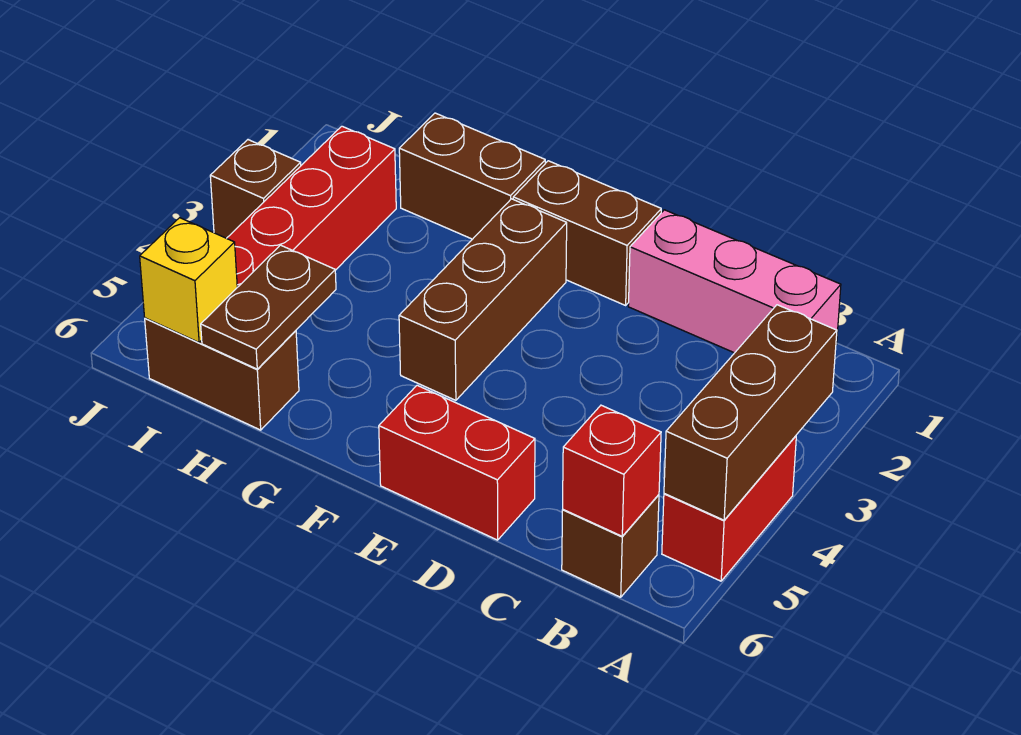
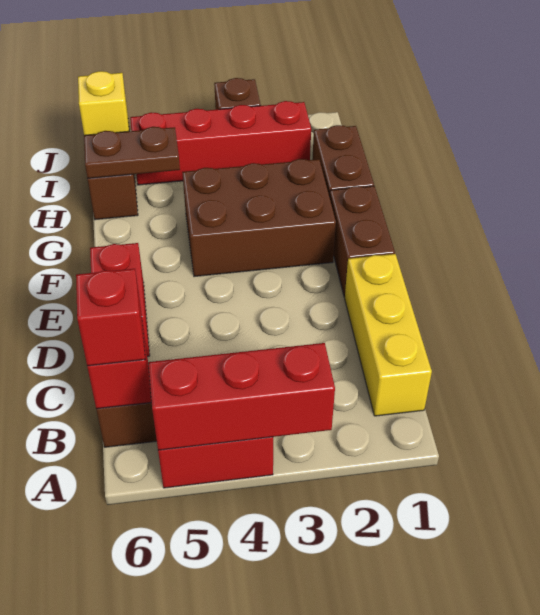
brown brick A3:A5 level 2 -> red brick A3:A5 level 2
pink brick B1:D1 level 1 -> yellow brick B1:D1 level 1
none -> red brick B6 level 3
brown brick F2:F4 level 1 -> brown brick F2:G4 level 1

